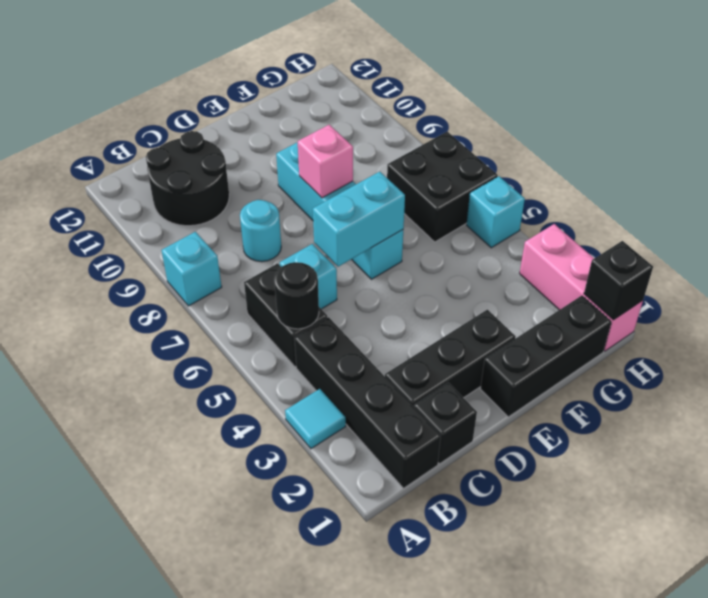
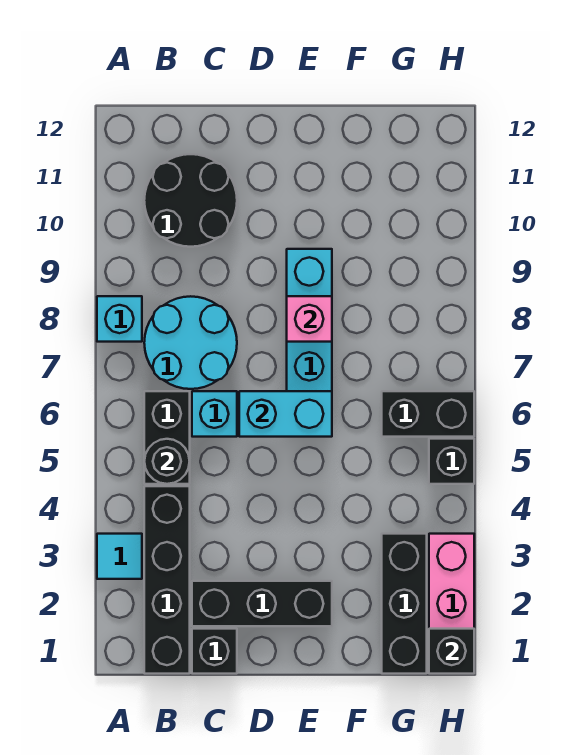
cyan round brick C8 level 1 -> cyan round brick B7:C8 level 1
black brick E1:G1 level 1 -> black brick G1:G3 level 1
black brick G6:H7 level 1 -> black brick G6:H6 level 1
cyan brick H5 level 1 -> black brick H5 level 1

